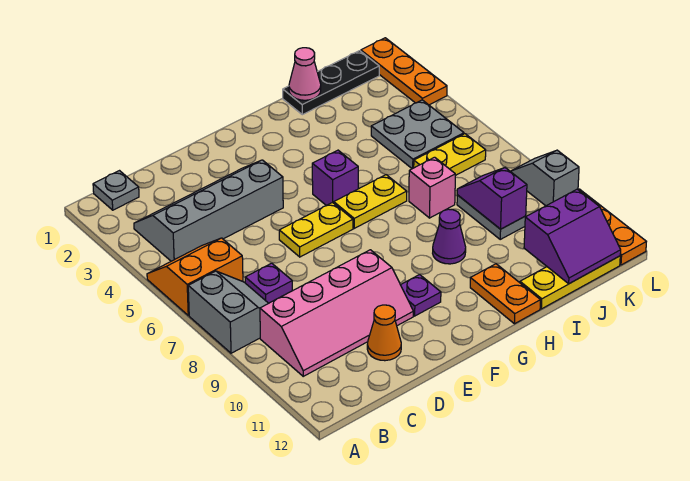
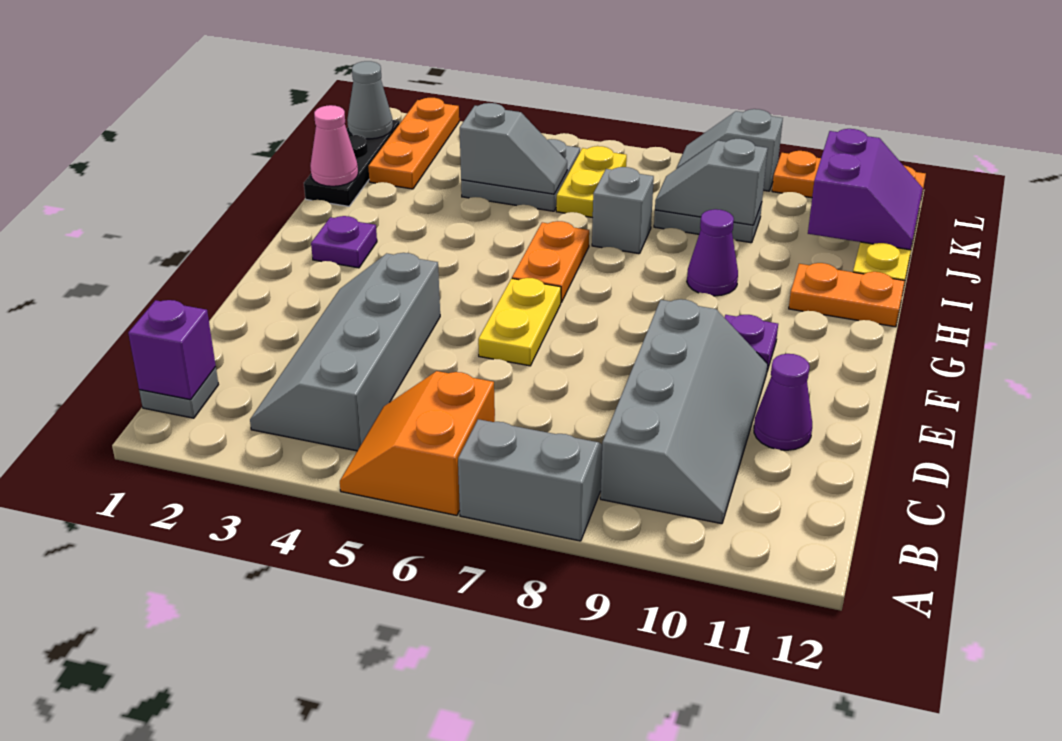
pink slope B9:E10 level 1 top 9 -> grey slope B9:E10 level 1 top 9
purple plate C7 level 1 -> purple plate G2 level 1
orange cone D11 level 1 -> purple cone D11 level 1
purple brick G5 level 1 -> purple brick B1 level 2
yellow plate G6:H6 level 1 -> orange plate G6:H6 level 1
pink brick I7 level 1 -> grey brick I7 level 1
none -> grey slope J4:J5 level 2 top 4
purple slope J8:J9 level 2 top 9 -> grey slope J8:J9 level 2 top 9
none -> grey cone K1 level 2
orange plate L1:L3 level 1 -> orange plate J2:L2 level 1

